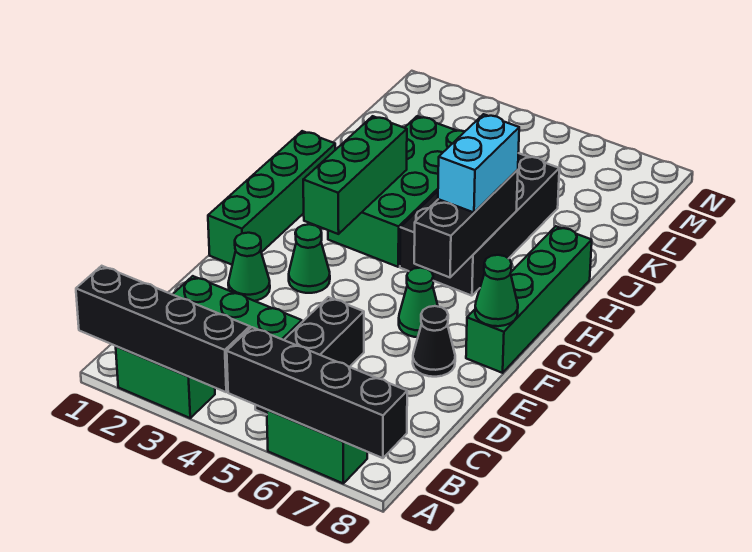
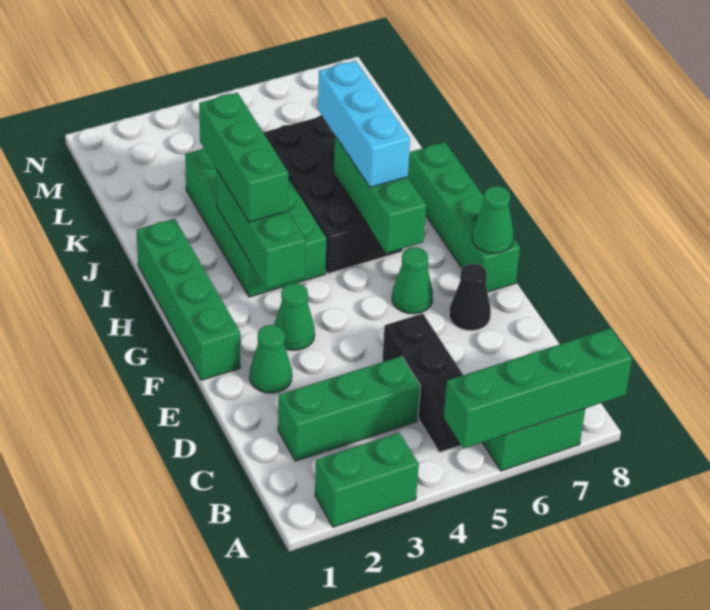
black brick A1:A4 level 2 -> none
black brick A5:A8 level 2 -> green brick A5:A8 level 2
black brick G6:I6 level 2 -> green brick G6:I6 level 2
none -> green brick H3:J3 level 3
cyan brick H6:I6 level 3 -> cyan brick H6:J6 level 3

